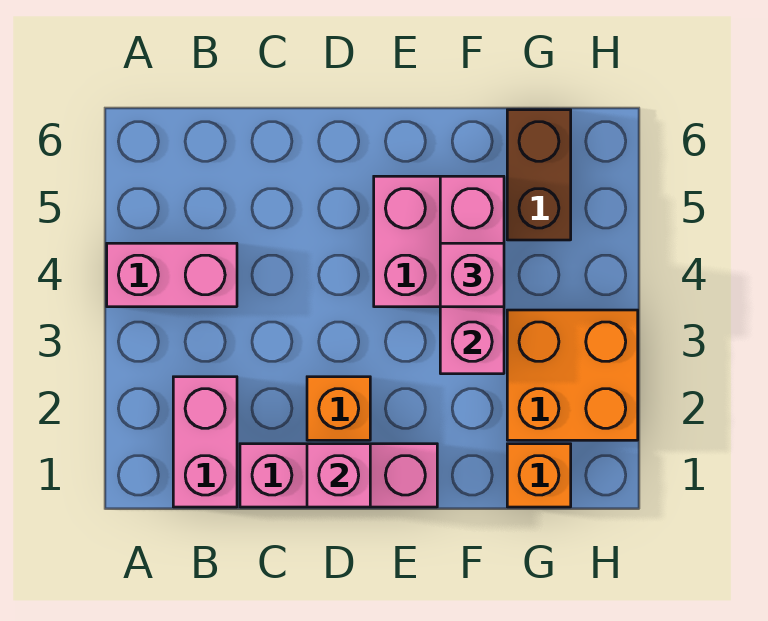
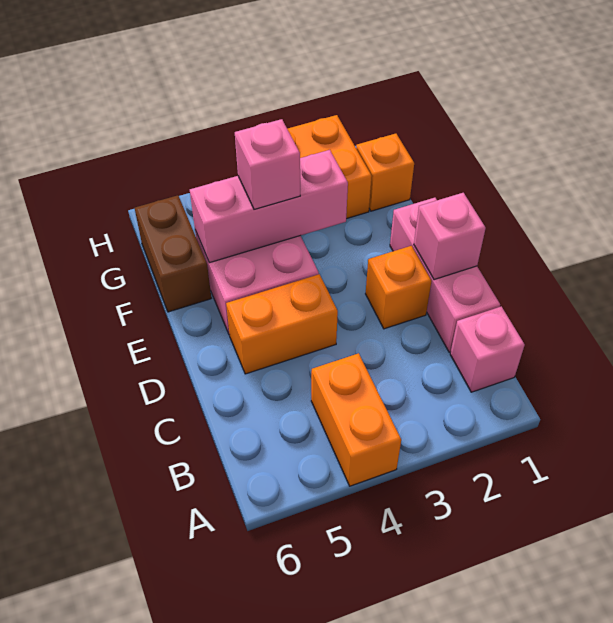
pink brick A4:B4 level 1 -> orange brick A4:B4 level 1
pink brick B1:B2 level 1 -> pink brick B1 level 1
none -> orange brick D4:D5 level 1
brown brick G5:G6 level 1 -> brown brick F6:G6 level 1

